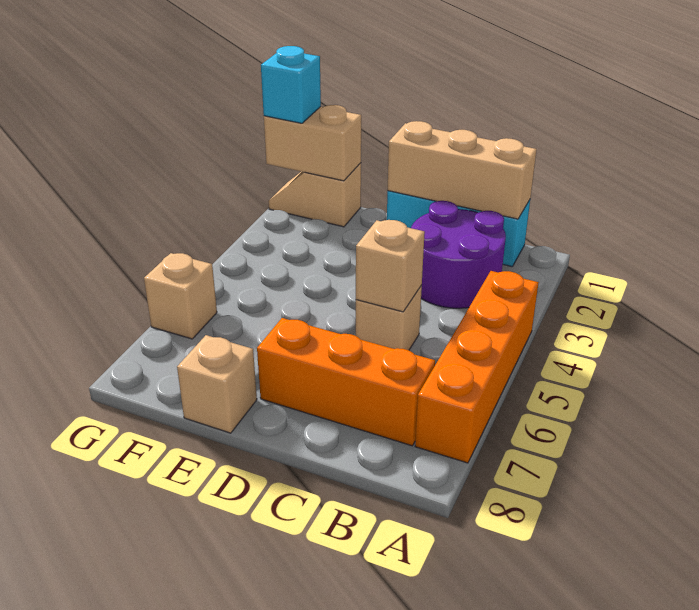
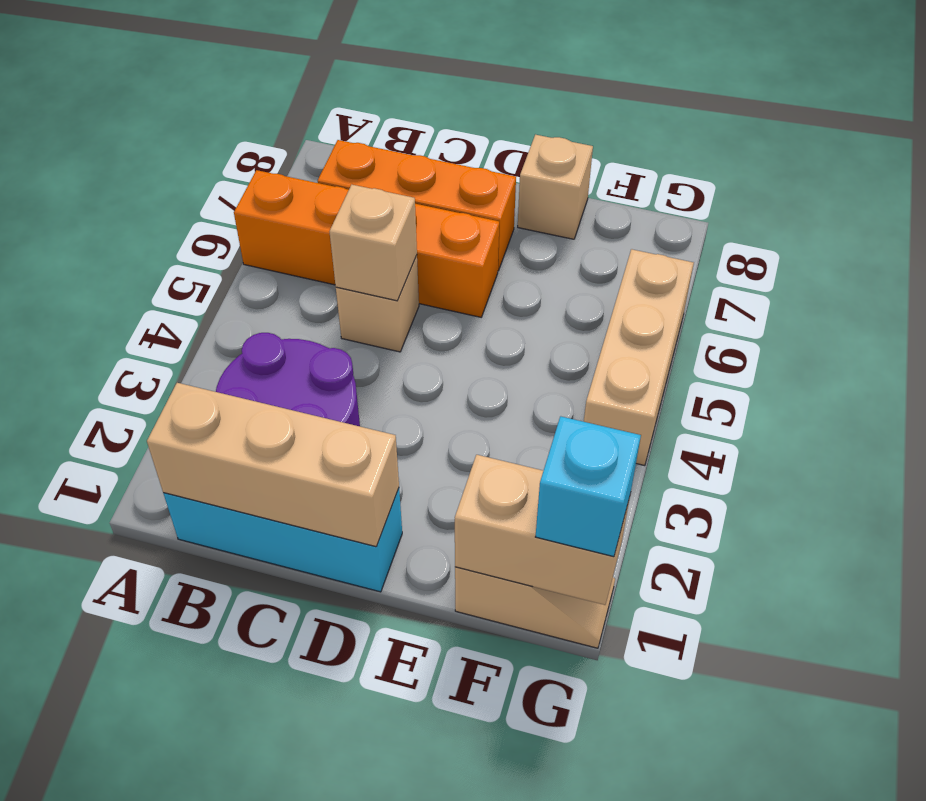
orange brick A4:A7 level 1 -> orange brick A6:D6 level 1
tan brick G6 level 1 -> tan brick G4:G6 level 1

